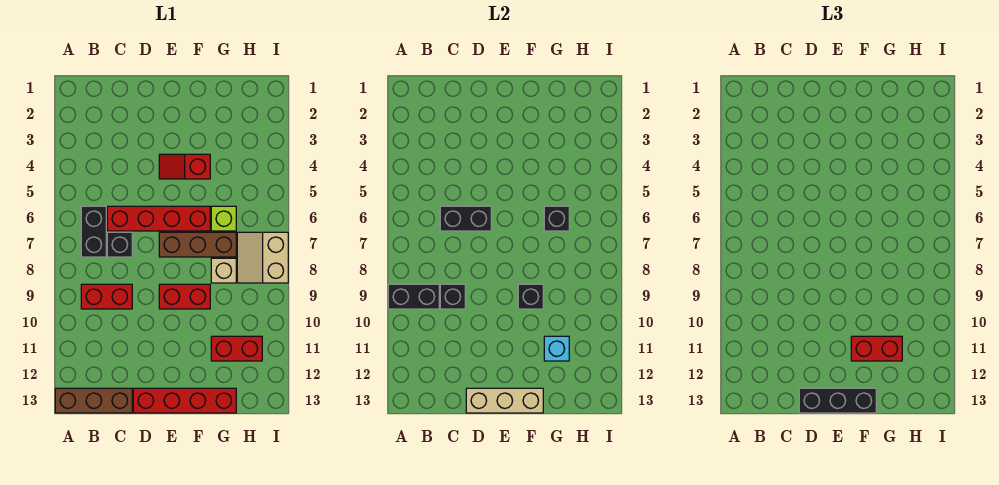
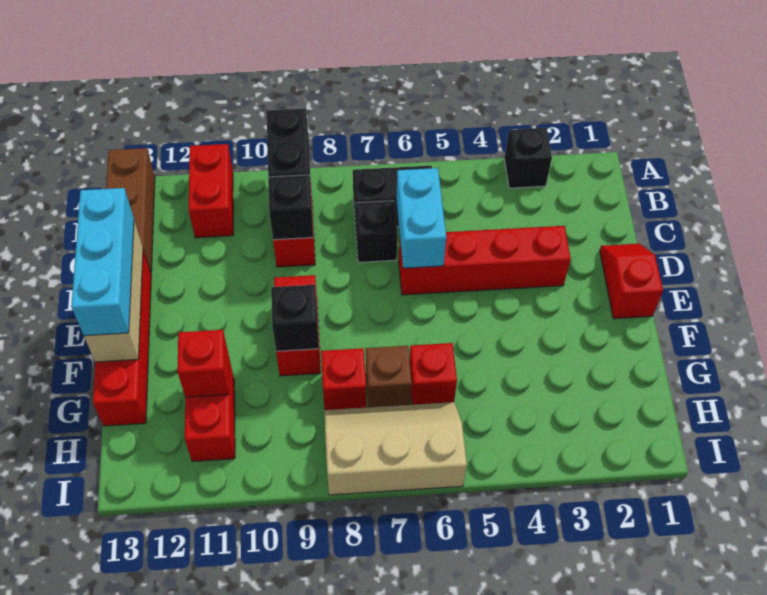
red brick C6:F6 level 1 -> red brick D3:D6 level 1
black brick C6:D6 level 2 -> cyan brick C6:D6 level 2
black brick D13:F13 level 3 -> cyan brick D13:F13 level 3
red slope E4:F4 level 1 top F -> red slope D1:E1 level 1 top E
brown brick E7:G7 level 1 -> brown brick G7 level 1
red brick F11:G11 level 3 -> red brick A11:B11 level 1
lime brick G6 level 1 -> red brick G6 level 1
black brick G6 level 2 -> black brick A3 level 1
tan brick G8 level 1 -> red brick G8 level 1
cyan brick G11 level 2 -> red brick G11 level 2
tan slope H7:I8 level 1 top I -> tan slope H6:I8 level 1 top I

